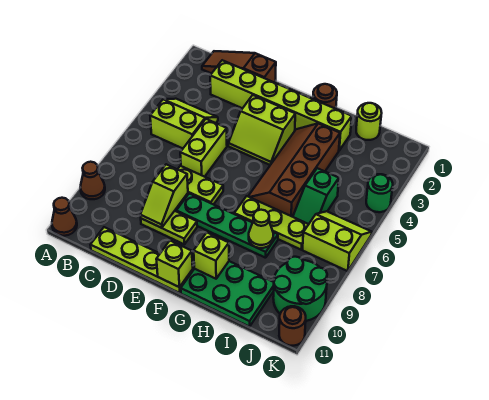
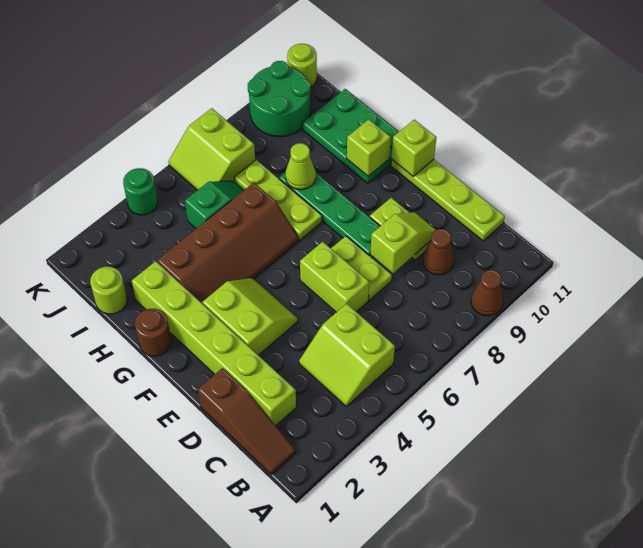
brown cone A11 level 1 -> brown cone C9 level 1
lime brick D5:D6 level 1 -> lime brick D6:E6 level 1
brown round brick K11 level 1 -> lime round brick K11 level 1

